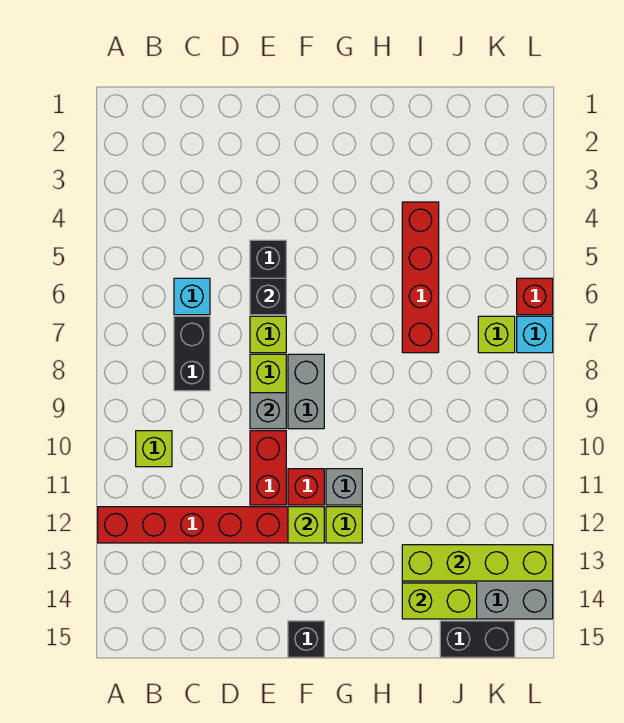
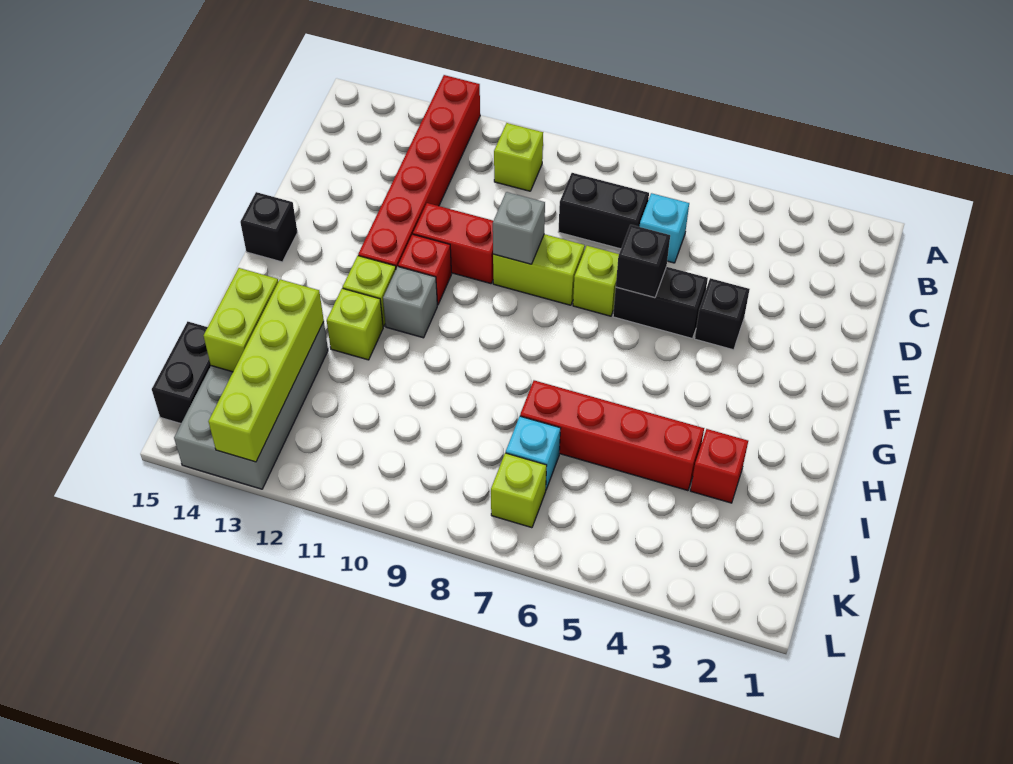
none -> black brick E4 level 1
grey brick F8:F9 level 1 -> none
lime brick F12 level 2 -> lime brick H12 level 1
red brick L6 level 1 -> red brick I3 level 1
cyan brick L7 level 1 -> cyan brick J7 level 1

